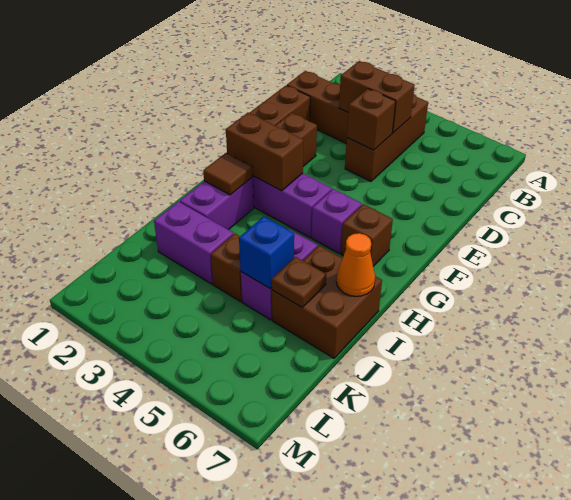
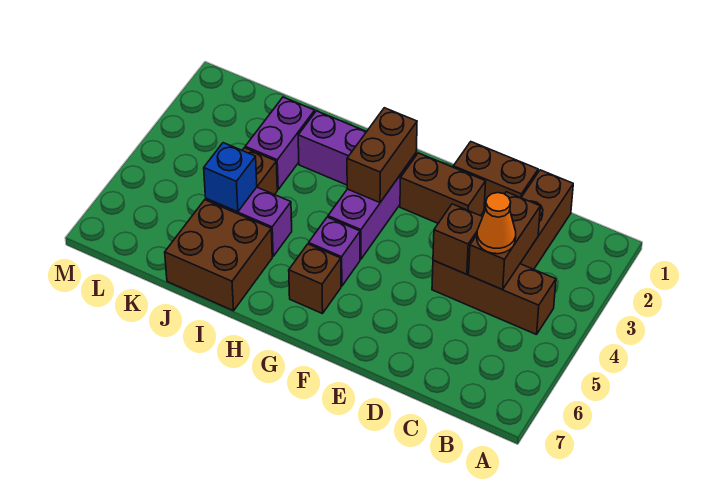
brown tile H2 level 2 -> none
orange cone I7 level 2 -> orange cone C4 level 3
brown plate J6 level 2 -> none

